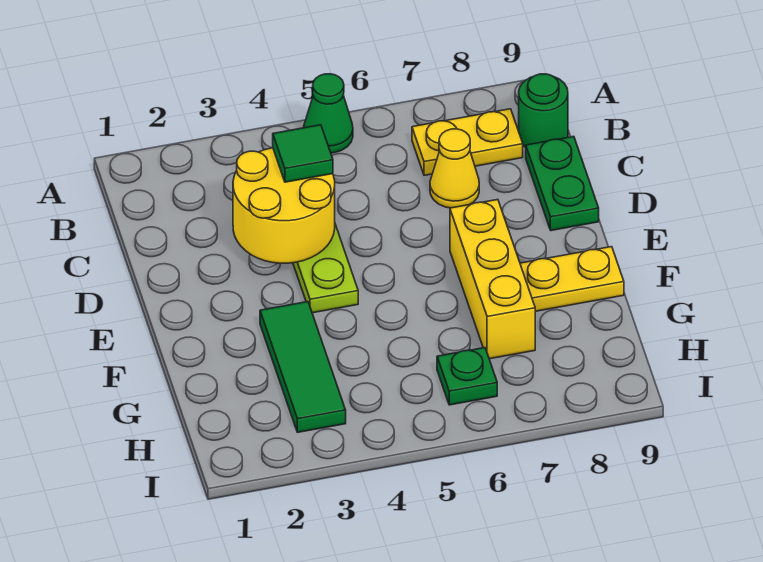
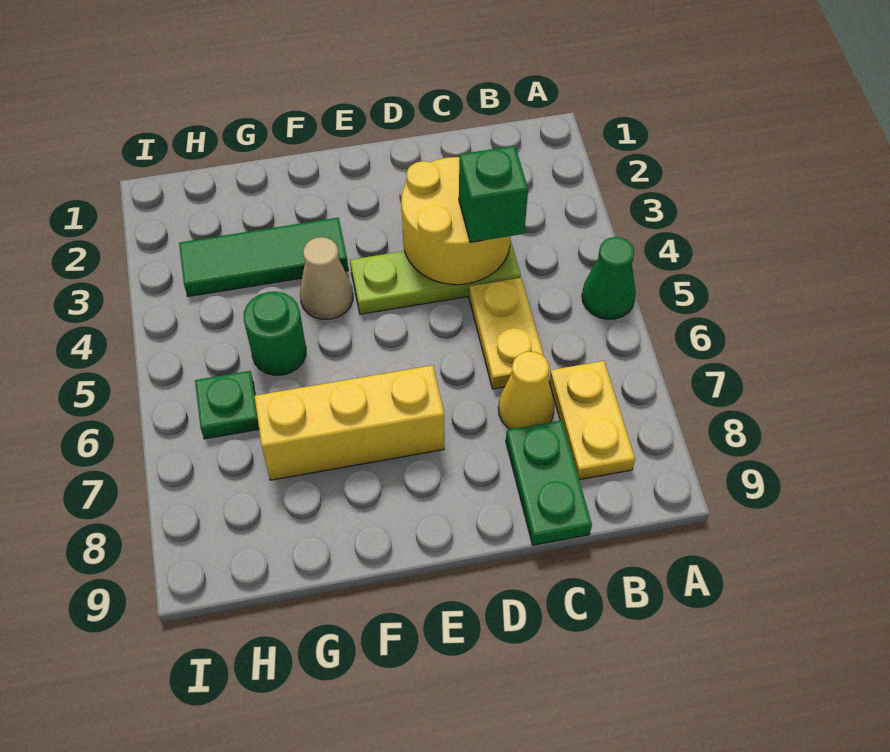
green round brick B9 level 1 -> green round brick G5 level 1
green tile C4 level 3 -> green brick C4 level 3
green plate C9:D9 level 1 -> green plate C8:C9 level 1
none -> tan cone F4 level 1
yellow plate F8:F9 level 1 -> yellow plate C5:C6 level 1

